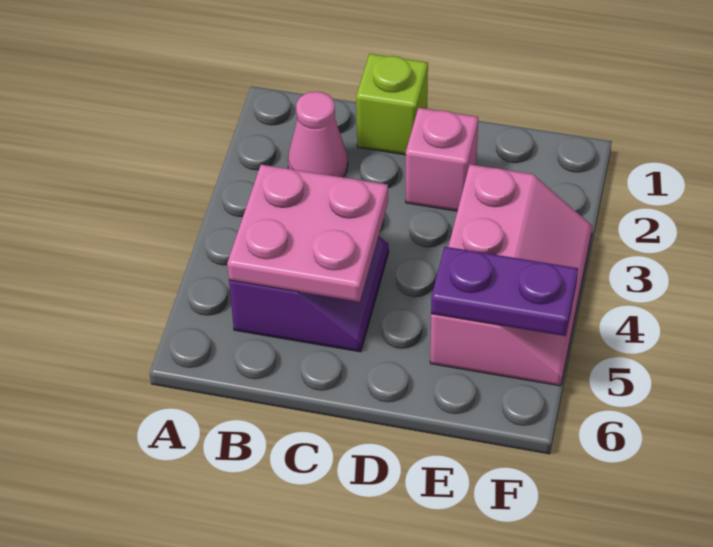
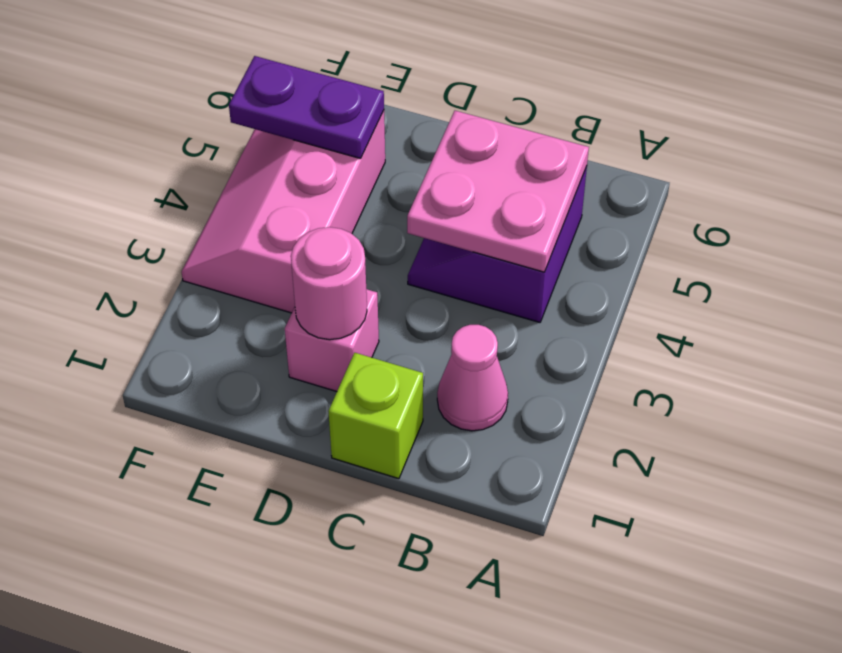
none -> pink round brick D2 level 2

